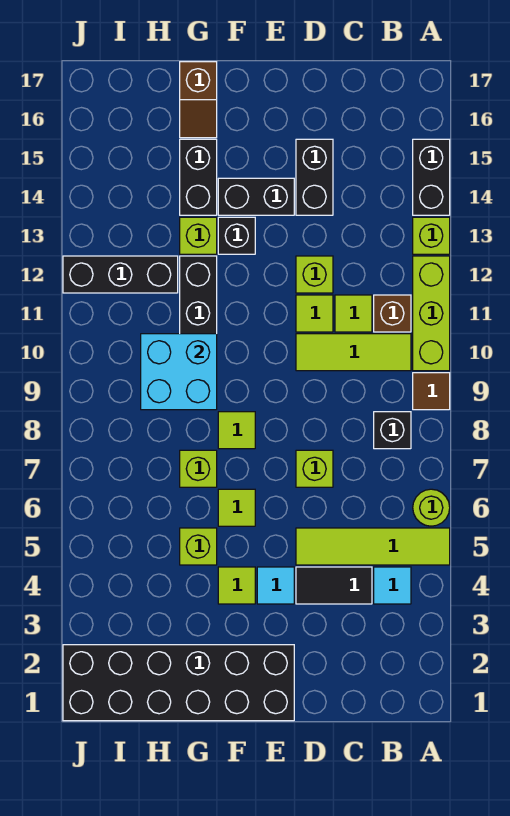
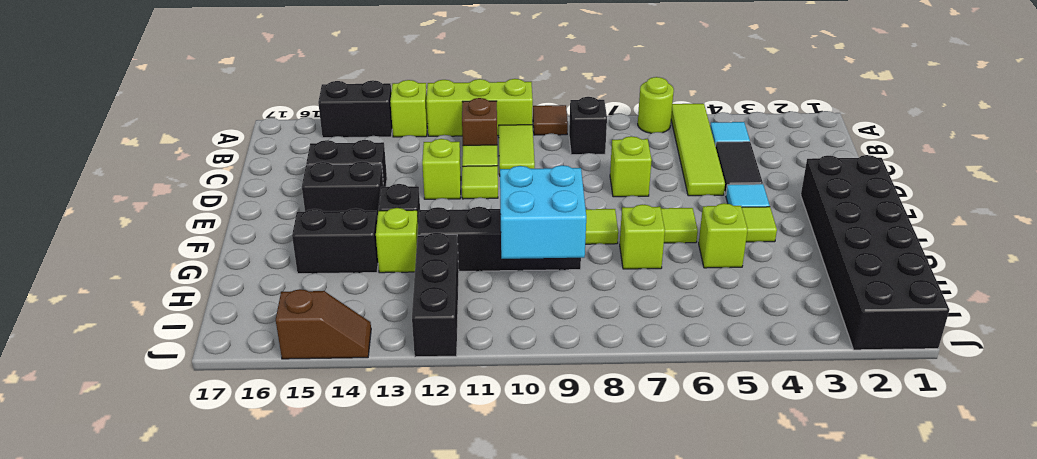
lime tile B10:D10 level 1 -> lime tile B10:C10 level 1
black brick E14:F14 level 1 -> black brick E14:E15 level 1
brown slope G16:G17 level 1 top 17 -> brown slope J14:J15 level 1 top 15

